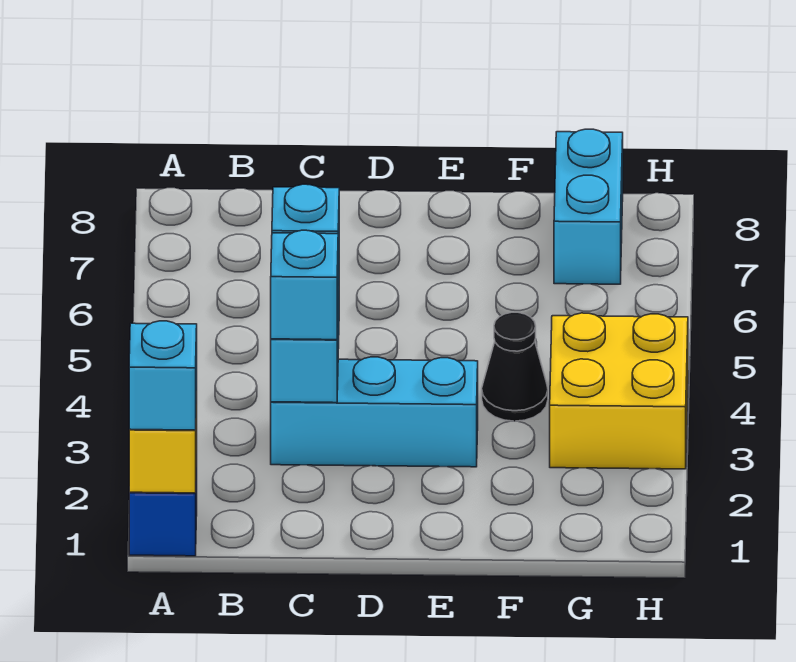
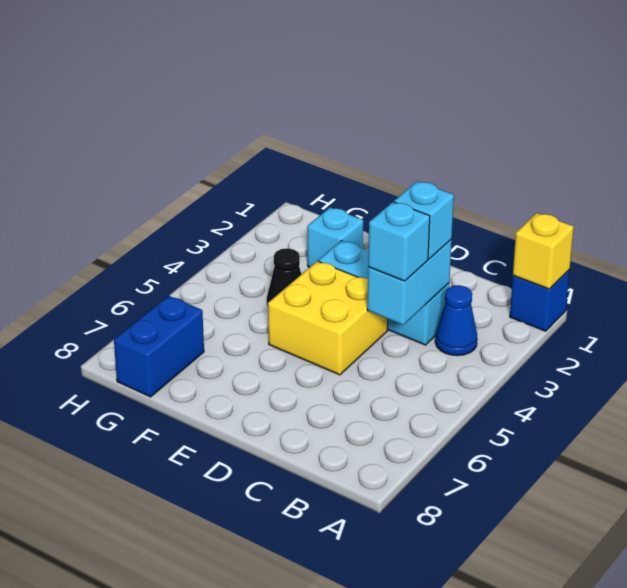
cyan brick A1 level 3 -> cyan brick F2 level 1
none -> blue cone B3 level 1
yellow brick G3:H4 level 1 -> yellow brick D4:E5 level 1
cyan brick G7:G8 level 1 -> blue brick G7:G8 level 1

